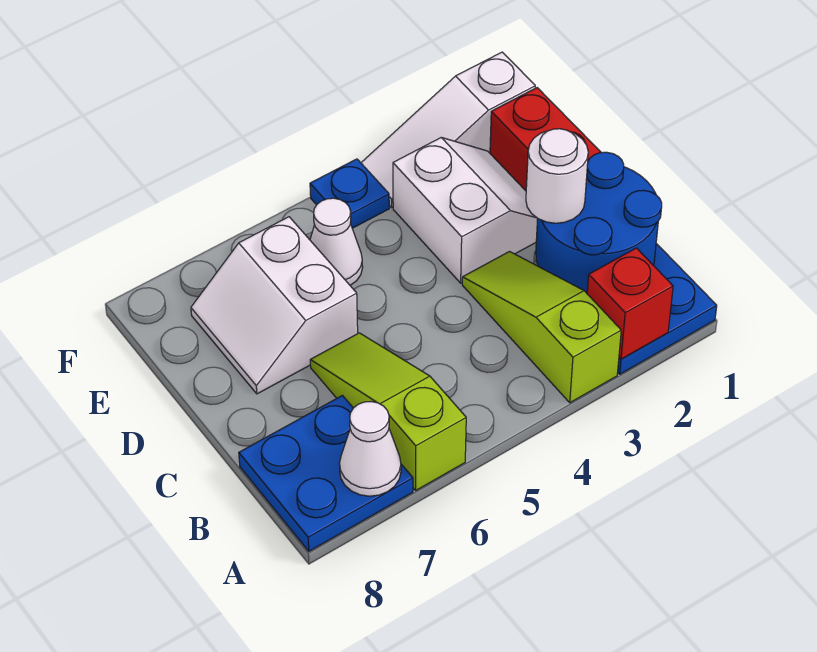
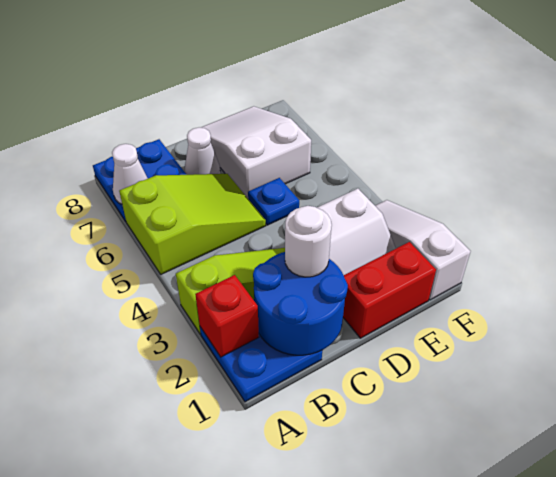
lime slope A6:C6 level 1 top A -> lime slope A5:C6 level 1 top A
white slope D6:E7 level 1 top 6 -> white slope D6:E8 level 1 top 6
white cone E5 level 1 -> white cone C7 level 1
blue plate F4 level 1 -> blue plate D5 level 1

